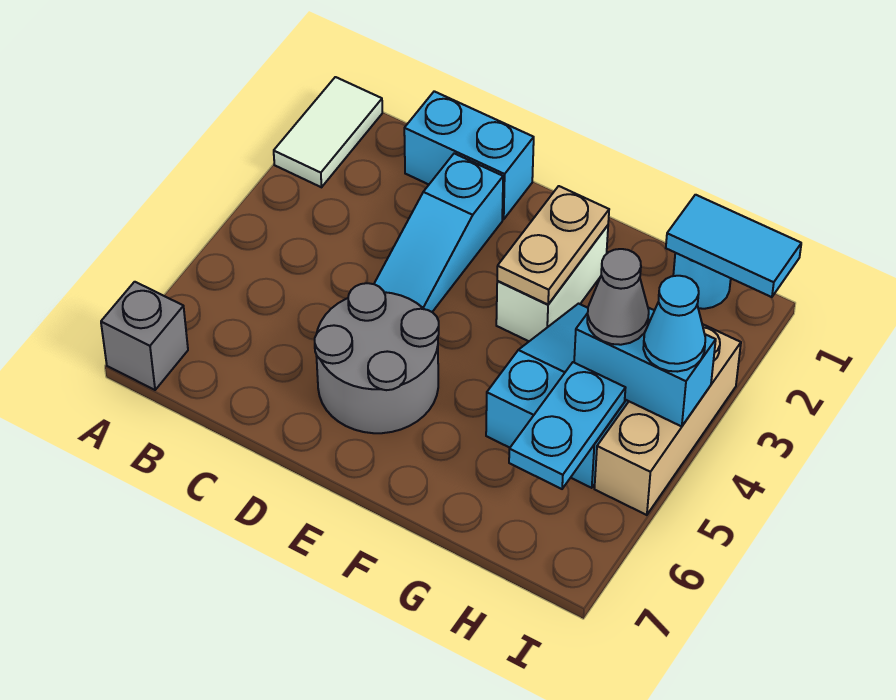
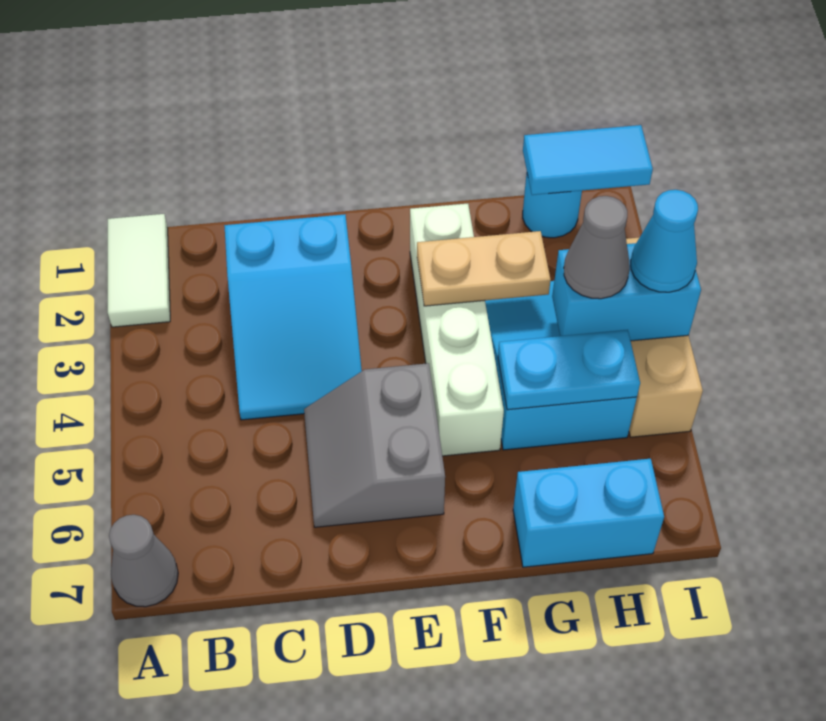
grey brick A7 level 1 -> grey cone A7 level 1
cyan brick C1:D1 level 1 -> cyan brick G7:H7 level 1
cyan slope D2:D4 level 1 top 2 -> cyan slope C2:D4 level 1 top 2
grey round brick D5:E6 level 1 -> grey slope D5:E6 level 1 top E
white brick F2:F3 level 1 -> white brick F2:F5 level 1
tan plate F2:F3 level 2 -> tan plate F3:G3 level 2
cyan plate H5:H6 level 2 -> cyan plate G5:H5 level 2

